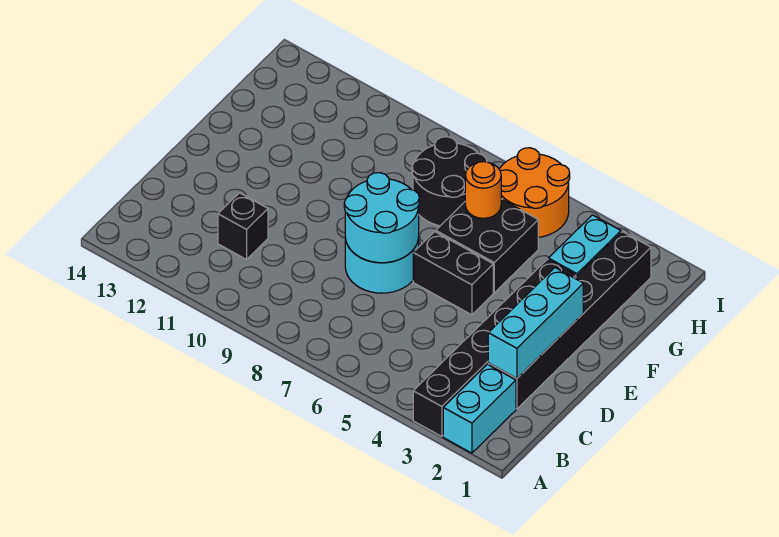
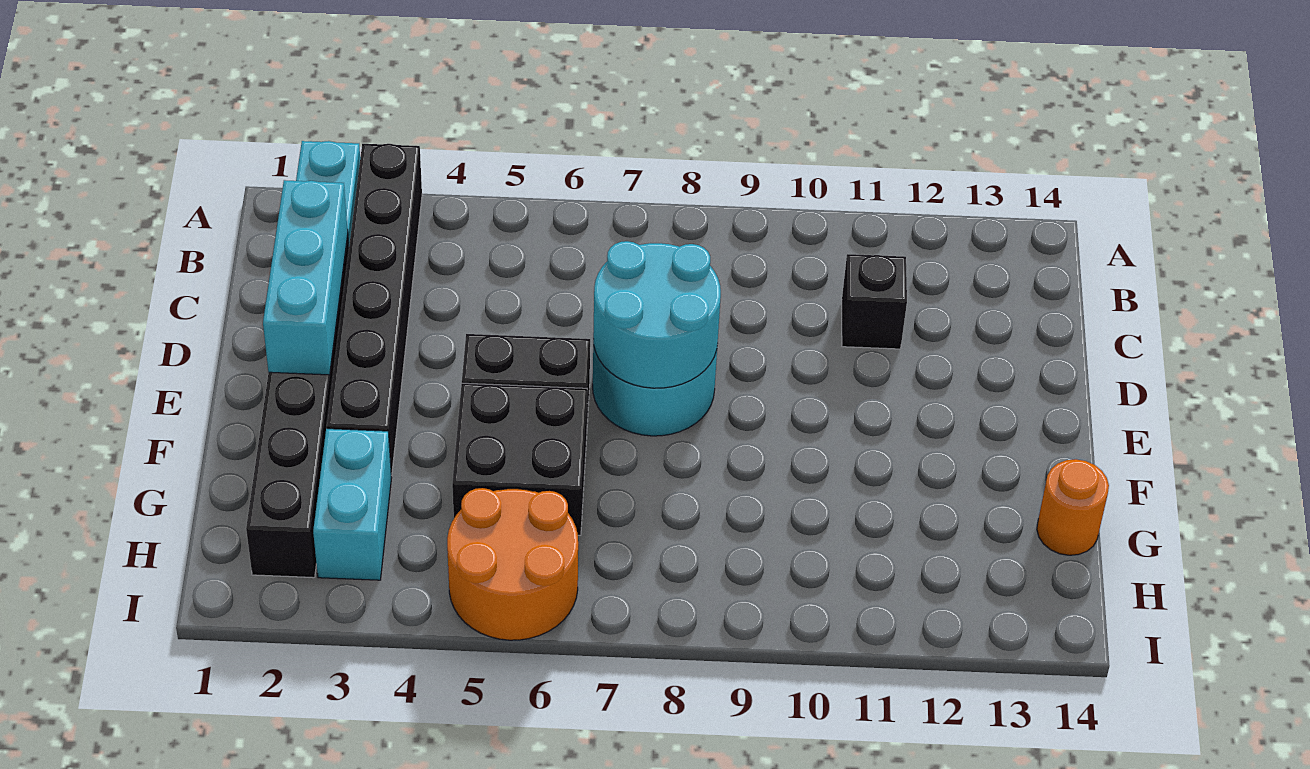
orange round brick G6 level 2 -> orange round brick G14 level 1
black round brick G7:H8 level 1 -> none

